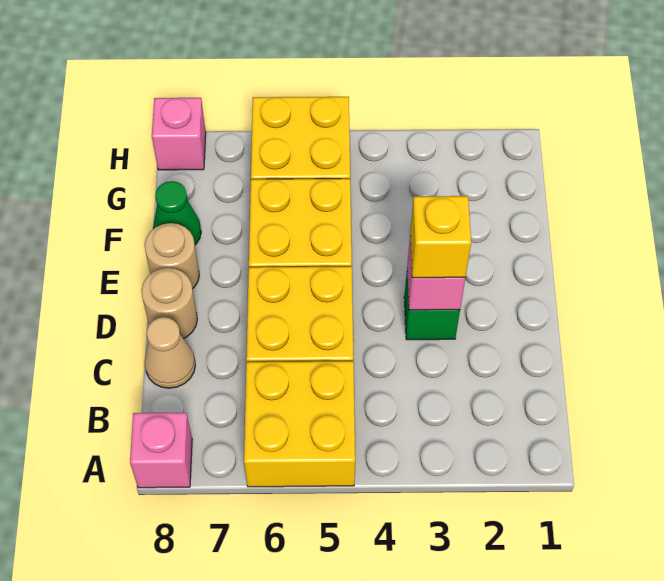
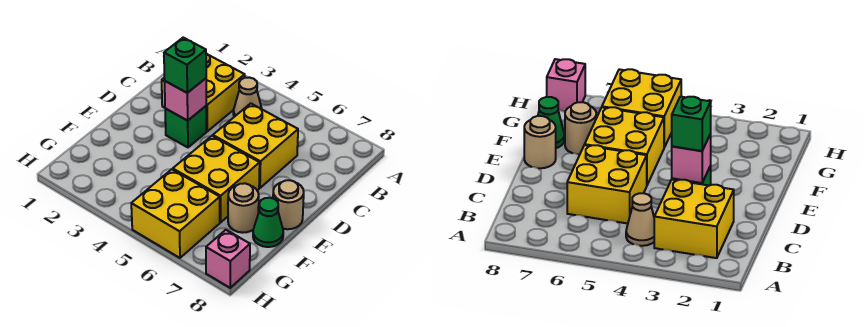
yellow brick A5:B6 level 1 -> yellow brick B2:C3 level 1
pink brick A8 level 1 -> none
tan cone C8 level 1 -> tan cone B4 level 1
yellow brick D3 level 3 -> green brick D3 level 3
tan round brick D8 level 1 -> tan round brick F7 level 1

